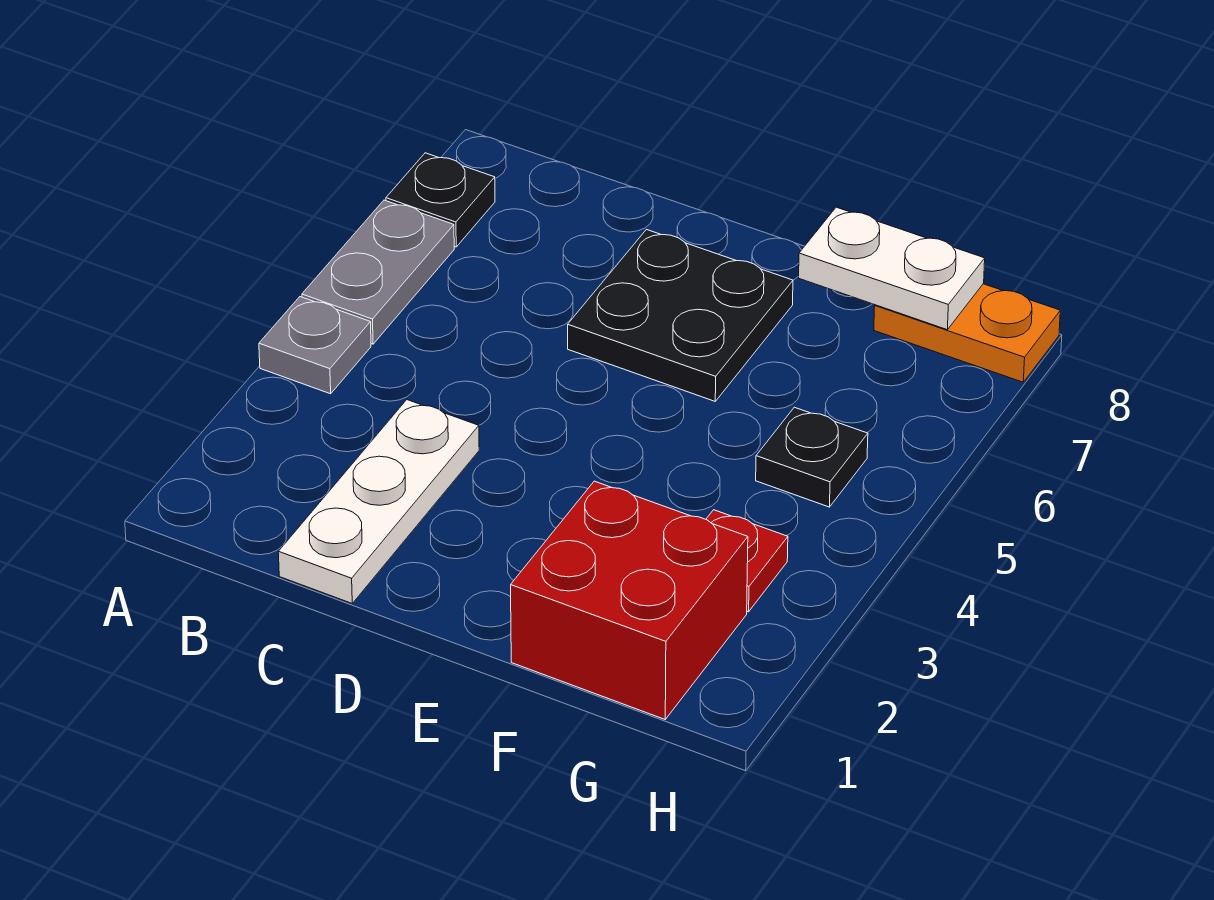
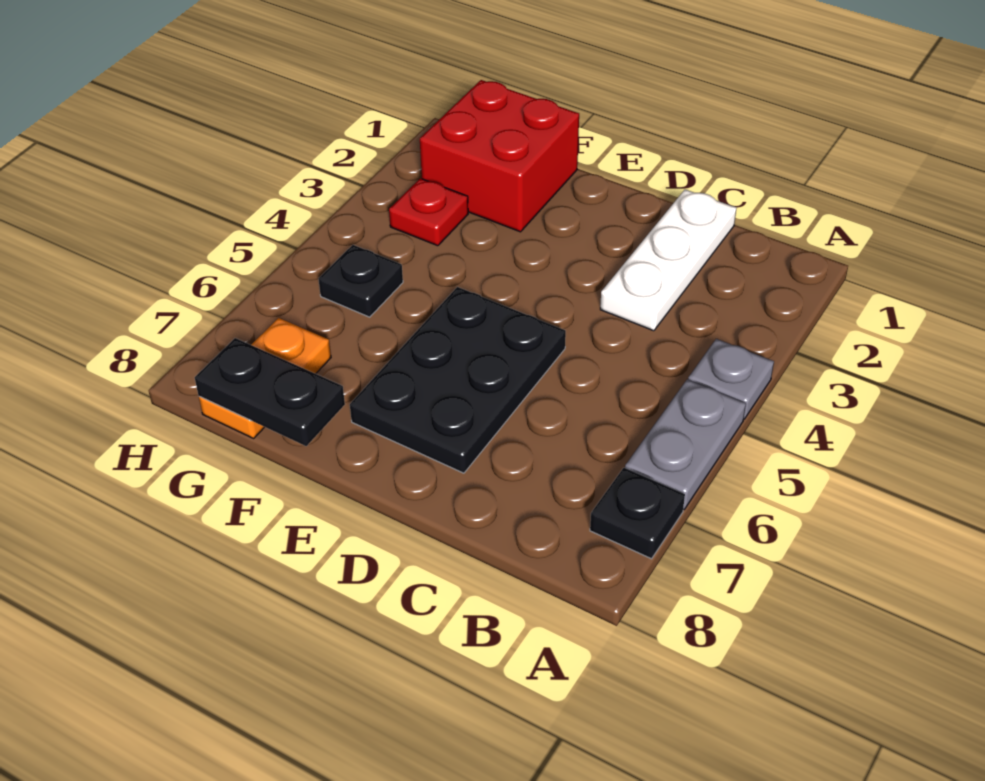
black plate D6:E7 level 1 -> black plate D5:E7 level 1
white plate F8:G8 level 2 -> black plate F8:G8 level 2
orange plate G8:H8 level 1 -> orange plate G7:G8 level 1

